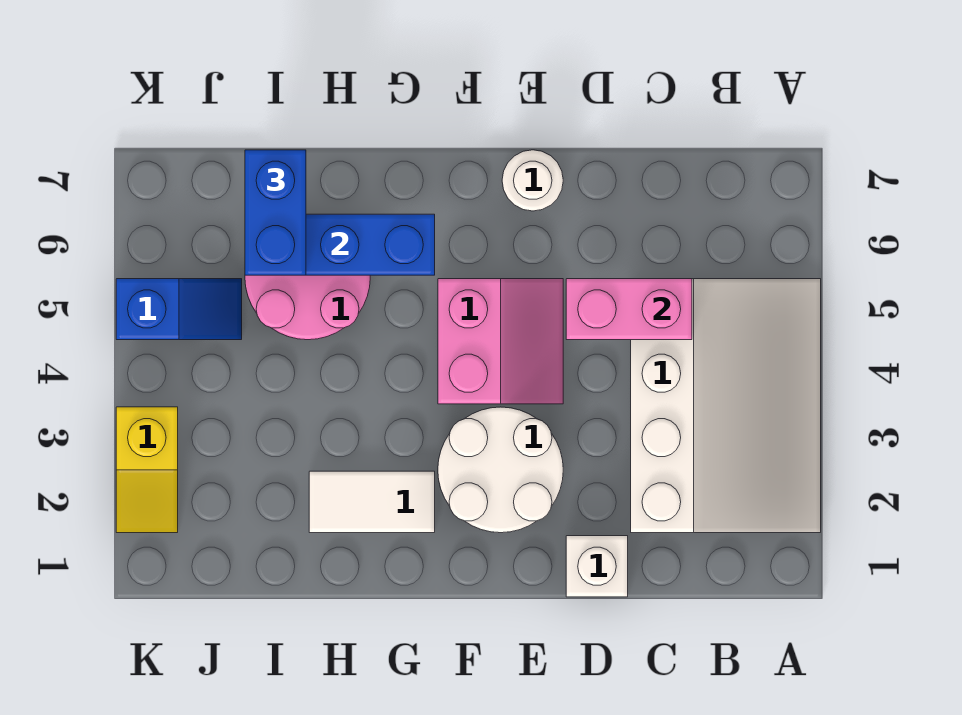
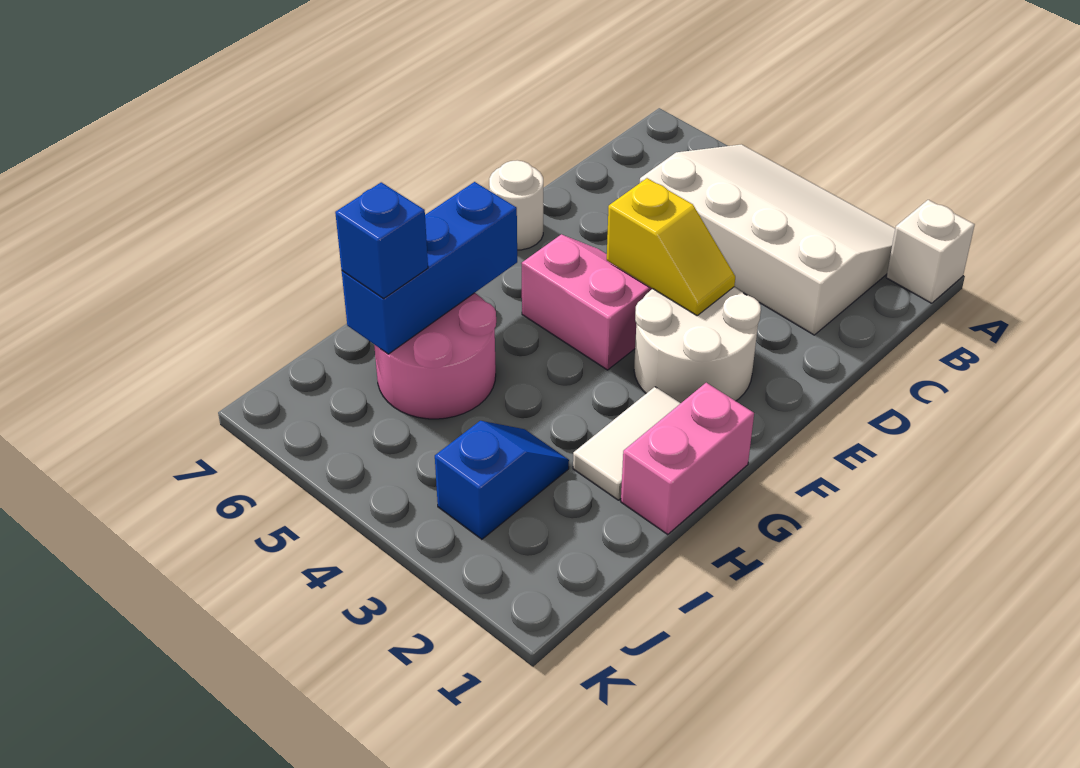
pink brick C5:D5 level 2 -> pink brick G1:H1 level 1
white brick D1 level 1 -> white brick A1 level 1
blue brick I6:I7 level 3 -> blue brick I6 level 3
blue slope J5:K5 level 1 top K -> blue slope I3:J3 level 1 top J
yellow slope K2:K3 level 1 top 3 -> yellow slope E3:E4 level 2 top 4

